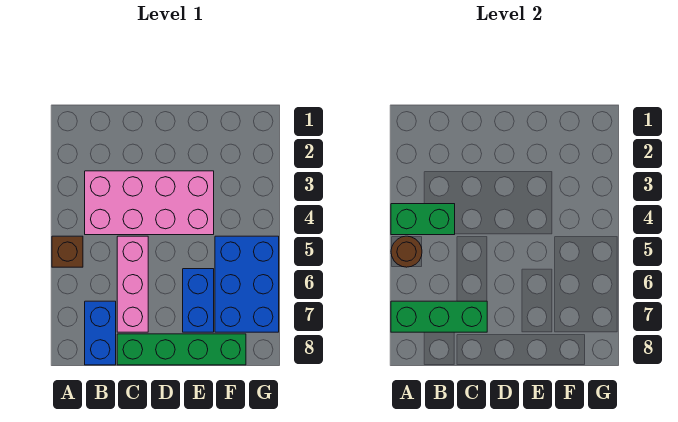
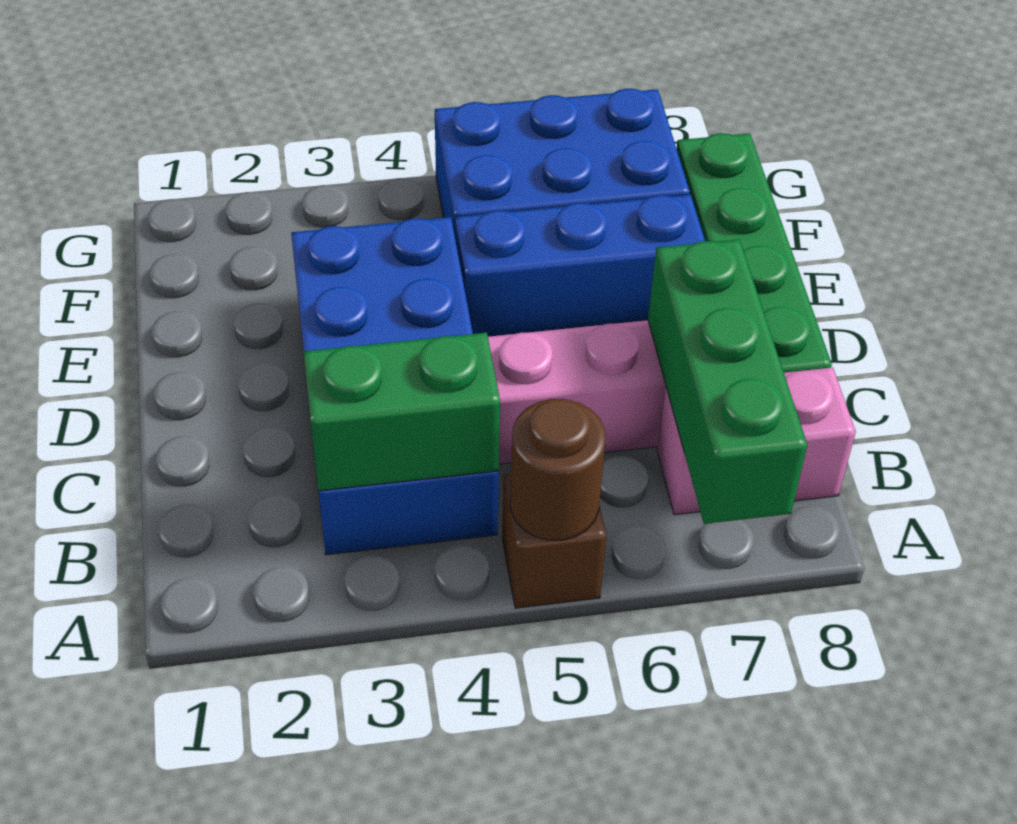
green brick A4:B4 level 2 -> green brick B3:B4 level 2
pink brick B3:E4 level 1 -> blue brick B3:E4 level 1
blue brick B7:B8 level 1 -> pink brick B7:B8 level 1
blue brick E6:E7 level 1 -> blue brick E5:E7 level 1

